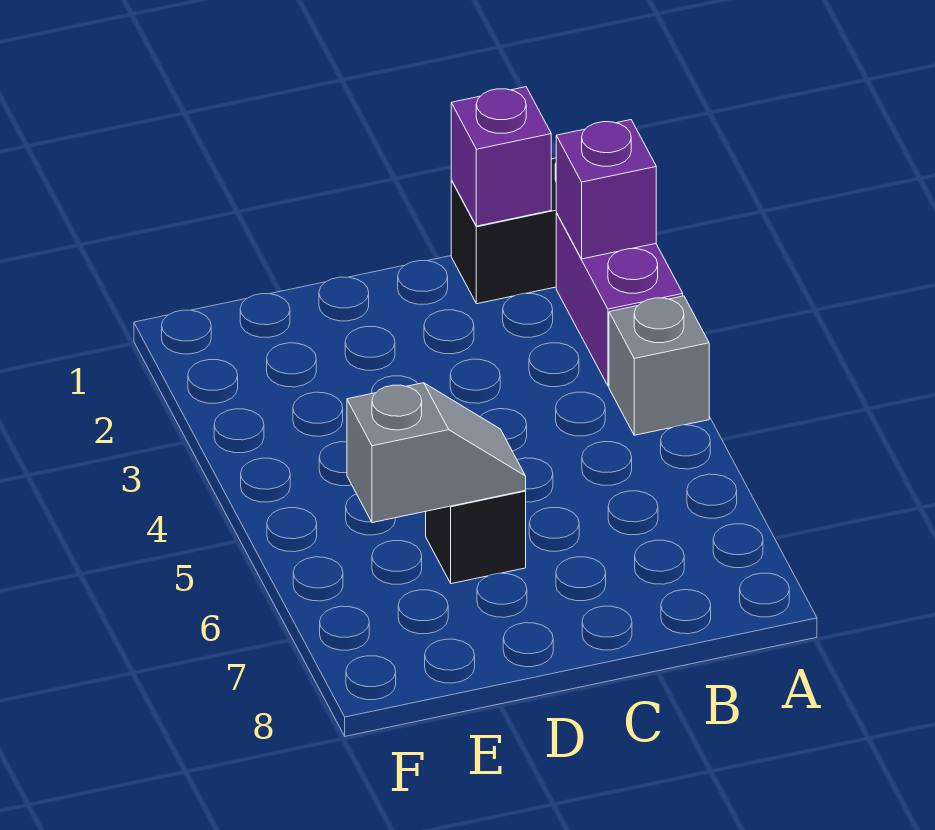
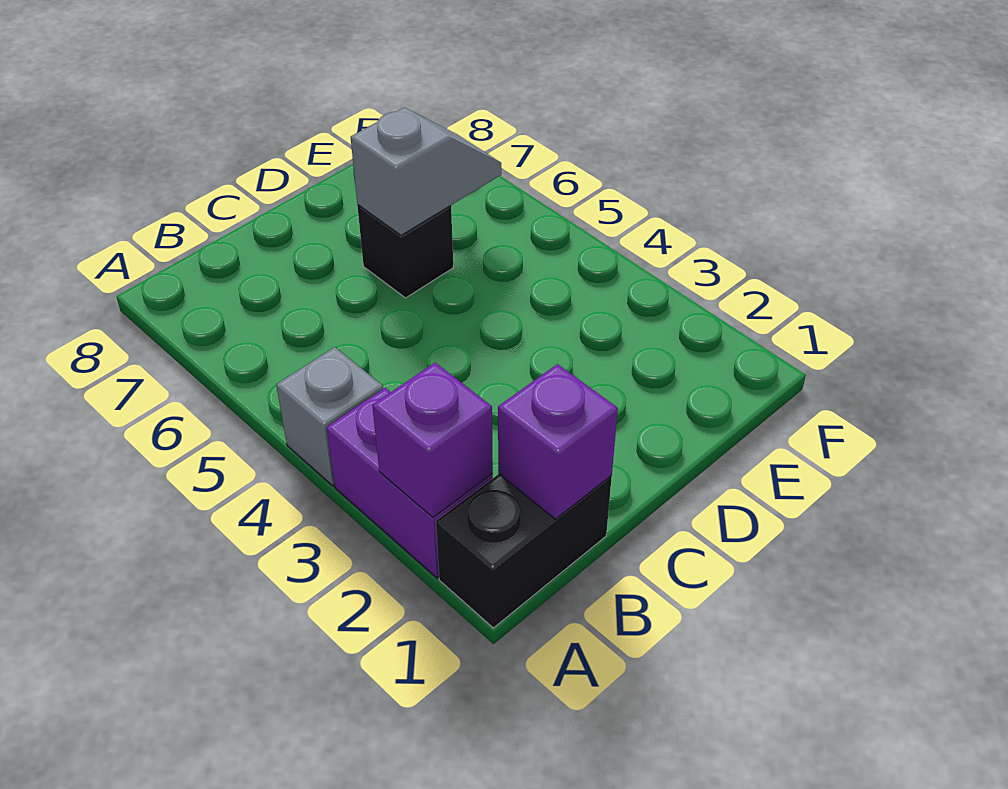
grey slope D6:E6 level 2 top E -> grey slope D6:E6 level 2 top D

